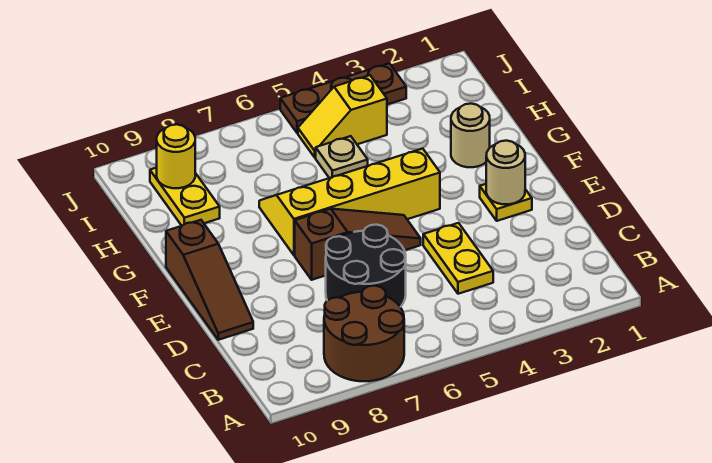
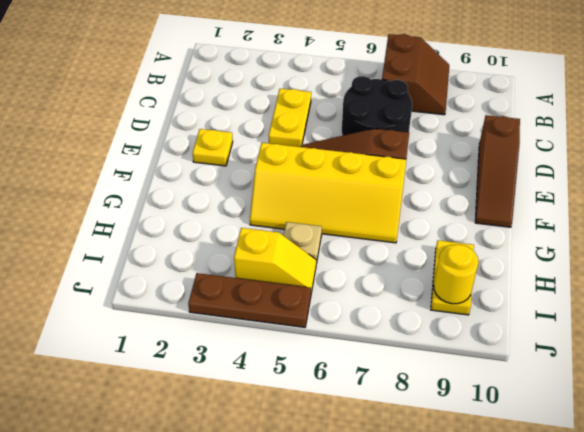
brown round brick A7:B8 level 1 -> brown slope A7:B8 level 1 top 7
brown slope D10:F10 level 1 top F -> brown slope D10:F10 level 1 top D
tan round brick E2 level 2 -> none
tan round brick G2 level 1 -> none

